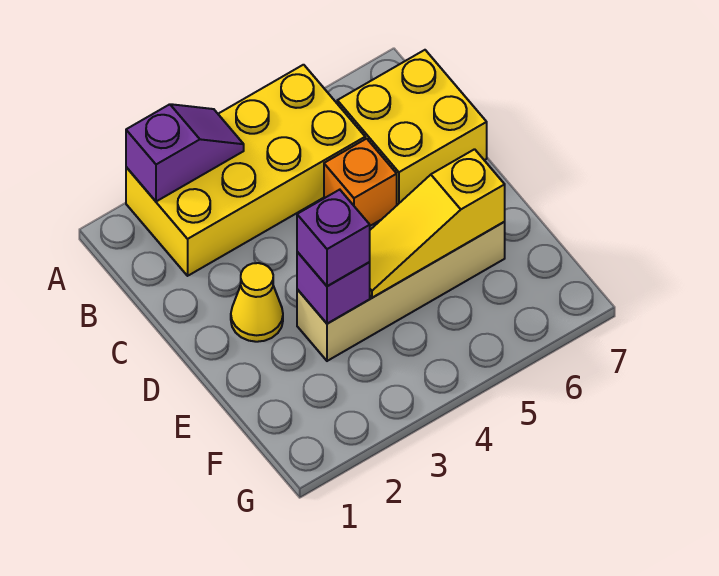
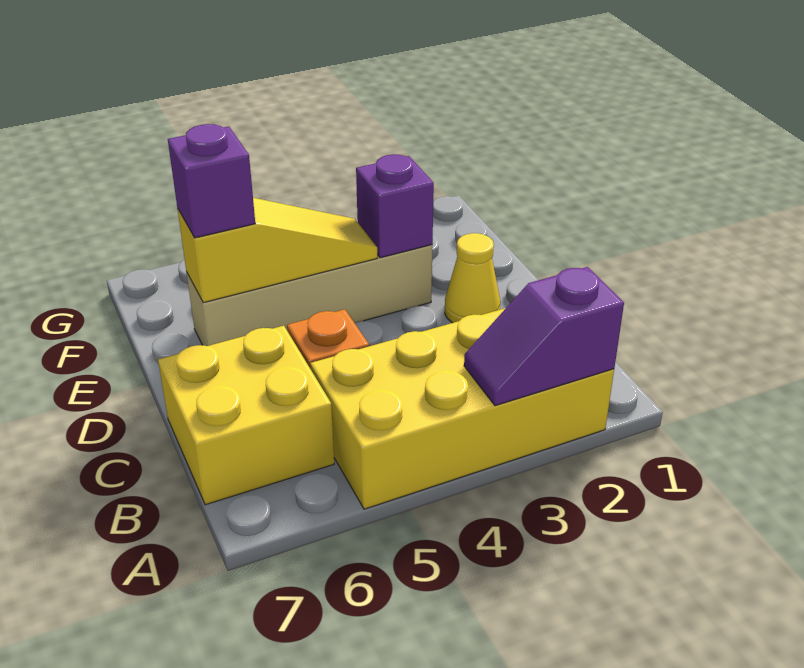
purple brick E3 level 3 -> purple brick E6 level 3

